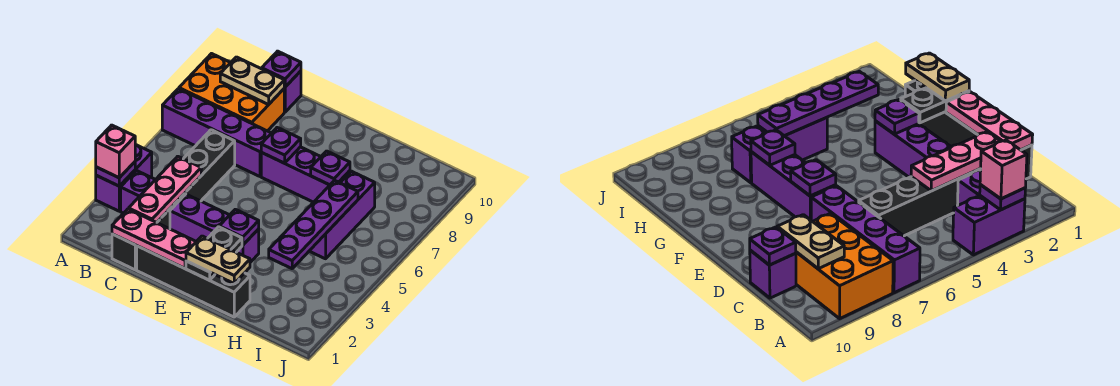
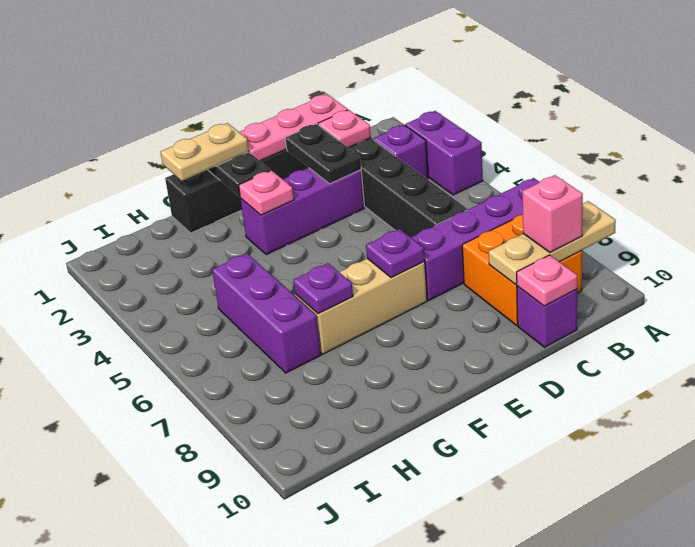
purple plate A3 level 2 -> none
pink brick A3 level 3 -> pink brick B9 level 3
orange brick A8:C9 level 1 -> orange brick B8:C9 level 1
tan plate B9:C9 level 2 -> tan plate A9:C9 level 2
pink plate C2:C4 level 2 -> pink plate C2 level 2
purple plate C10 level 2 -> pink plate C10 level 2
none -> black plate D2:D3 level 2
purple brick E7:G7 level 1 -> tan brick E7:G7 level 1
purple plate F3 level 2 -> pink plate F3 level 2
purple plate H3:H6 level 2 -> none

